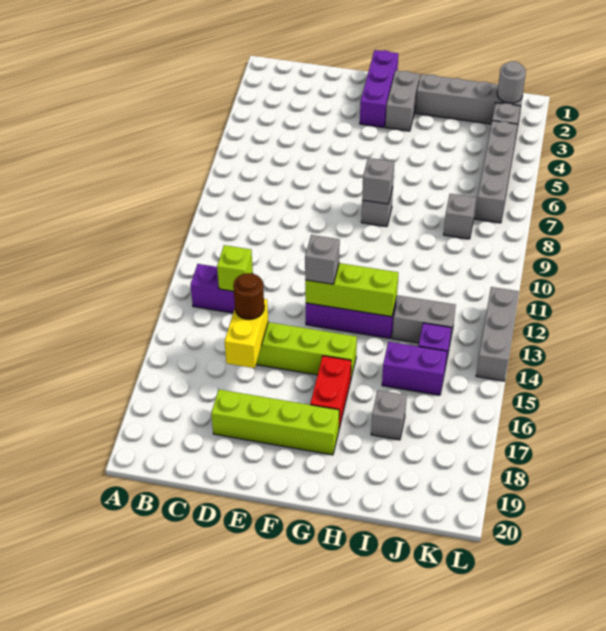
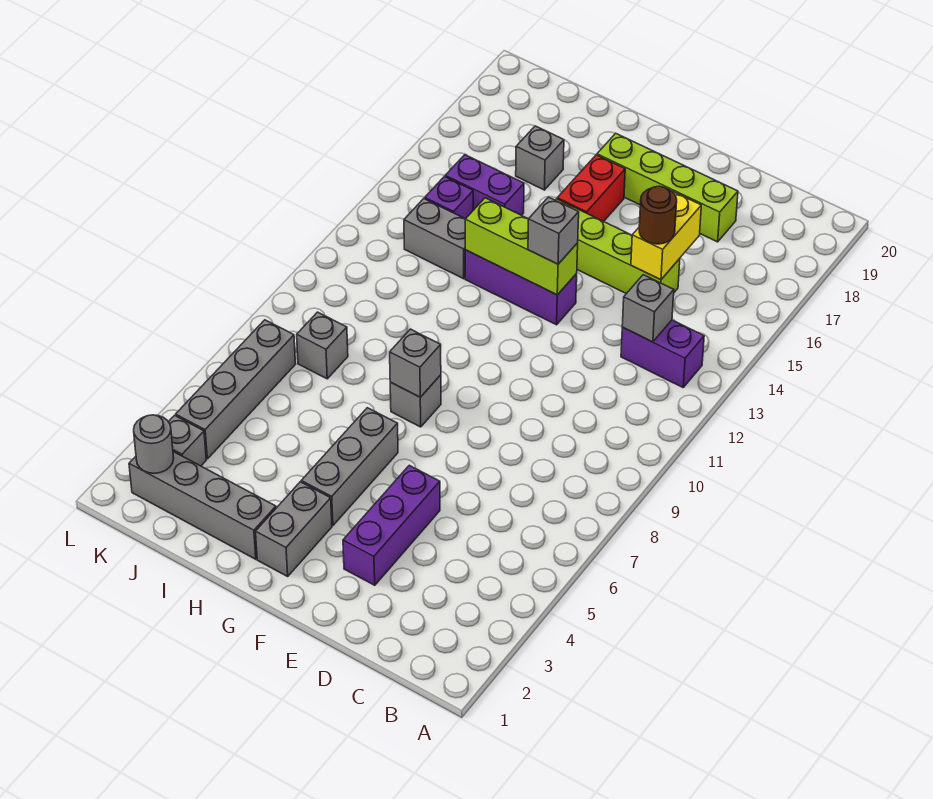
lime brick C13 level 2 -> grey brick C13 level 2
purple brick F1:F3 level 1 -> purple brick E3:E5 level 1
grey brick L12:L14 level 1 -> grey brick G4:G6 level 1

